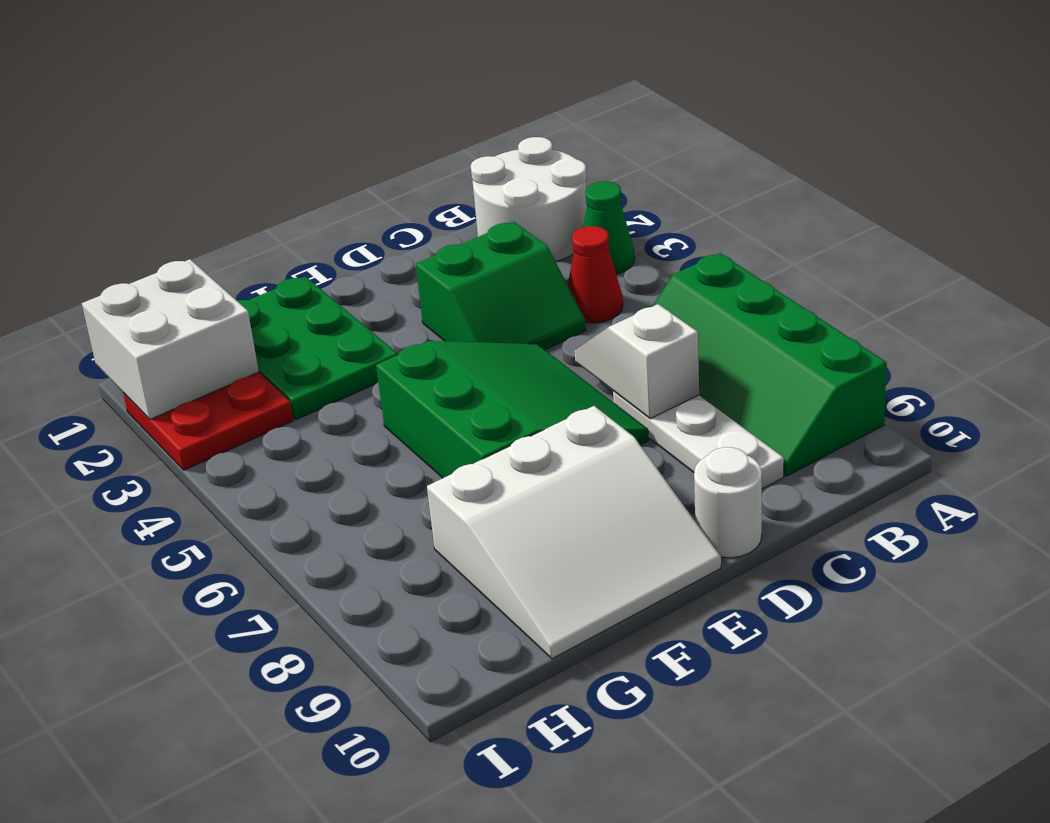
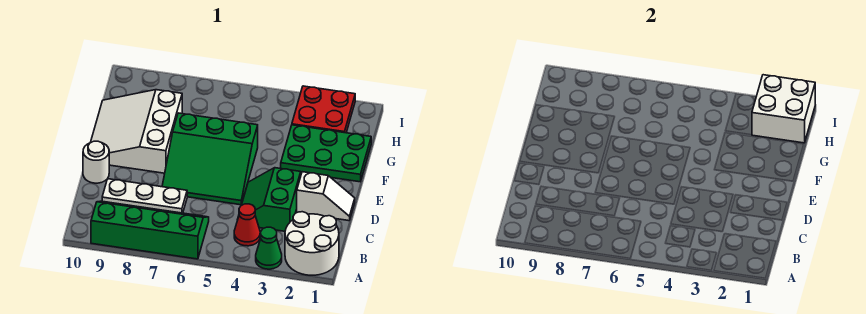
white slope C6:C7 level 2 top 7 -> white slope D1:D2 level 1 top 2

